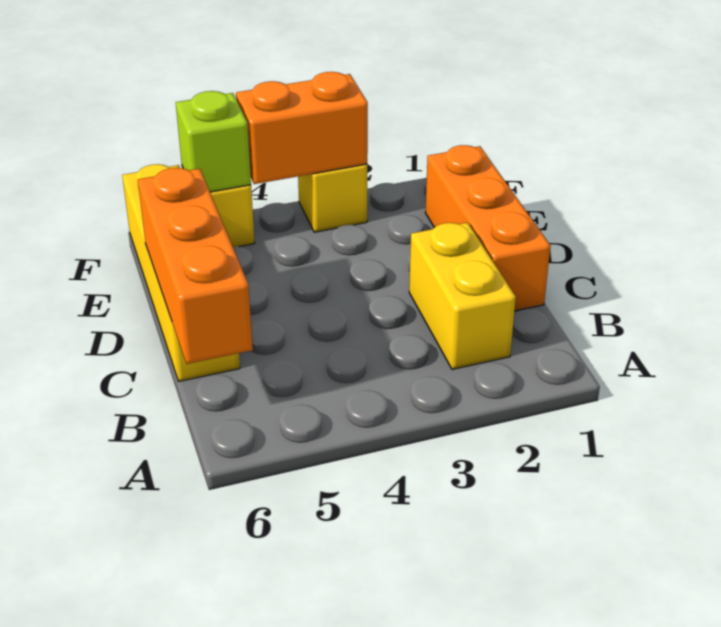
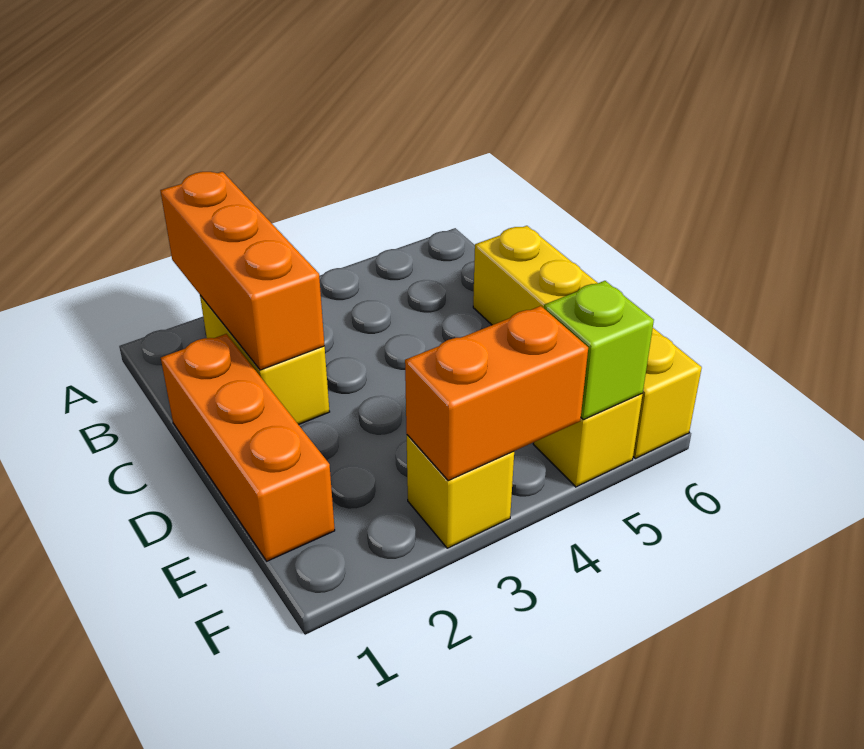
orange brick B6:D6 level 2 -> orange brick A2:C2 level 2

